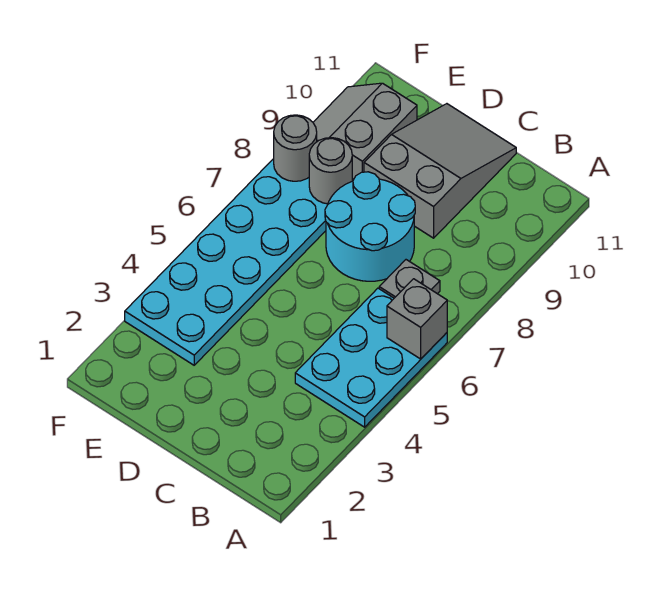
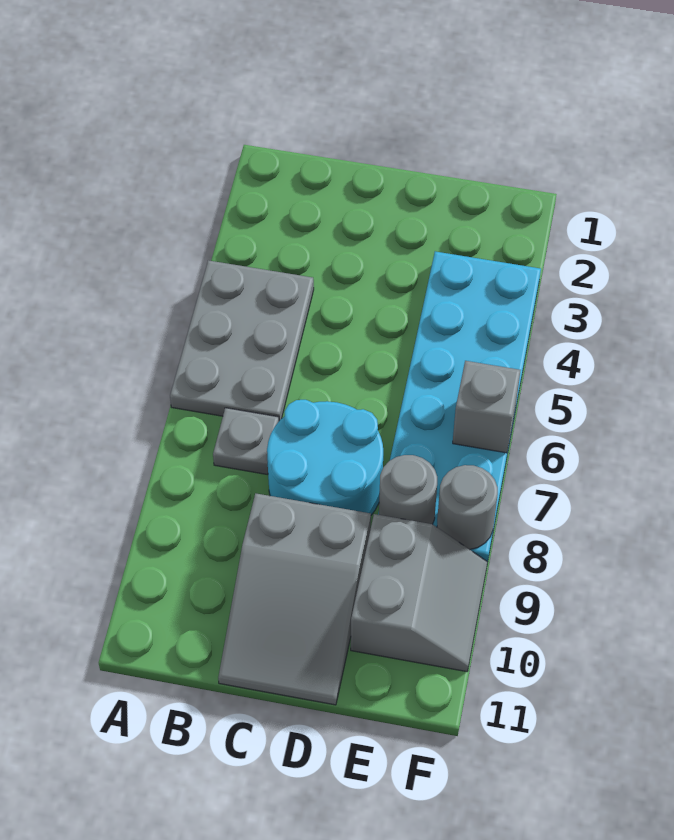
cyan plate A4:B6 level 1 -> grey plate A4:B6 level 1
grey brick A6 level 2 -> grey brick F6 level 2

